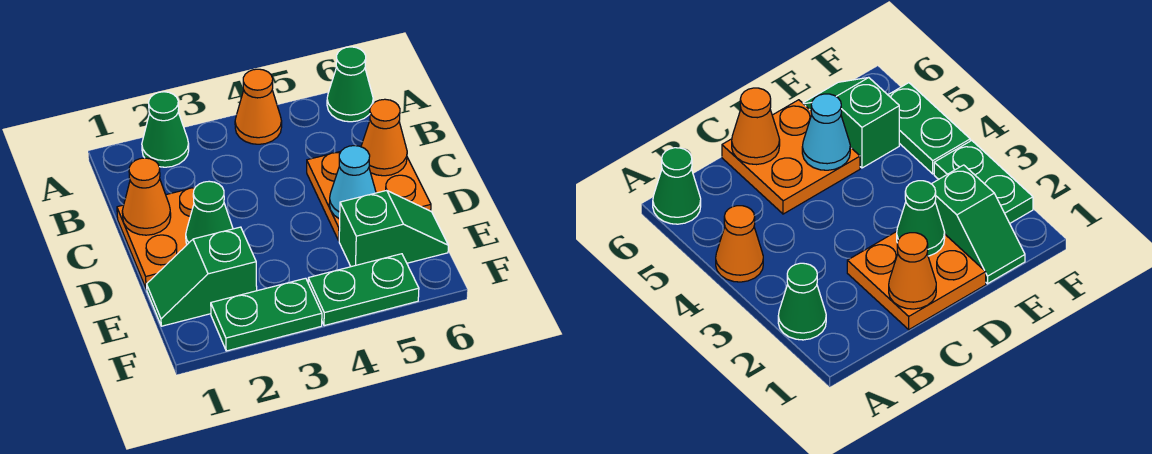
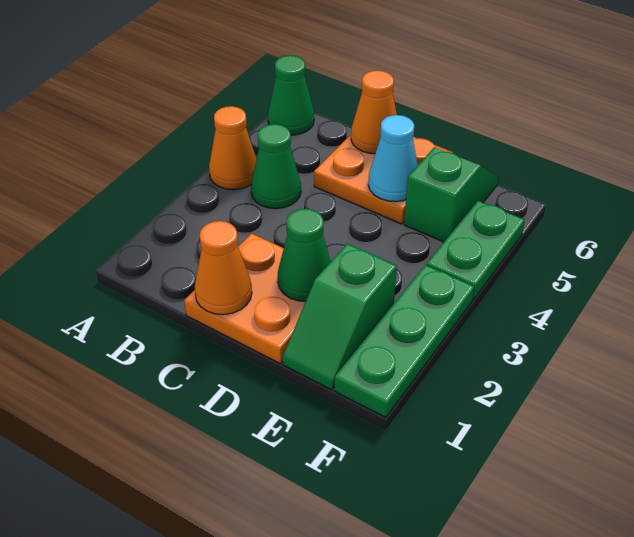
green cone A2 level 1 -> green cone B4 level 1
green plate F2:F3 level 1 -> green plate F1:F3 level 1

